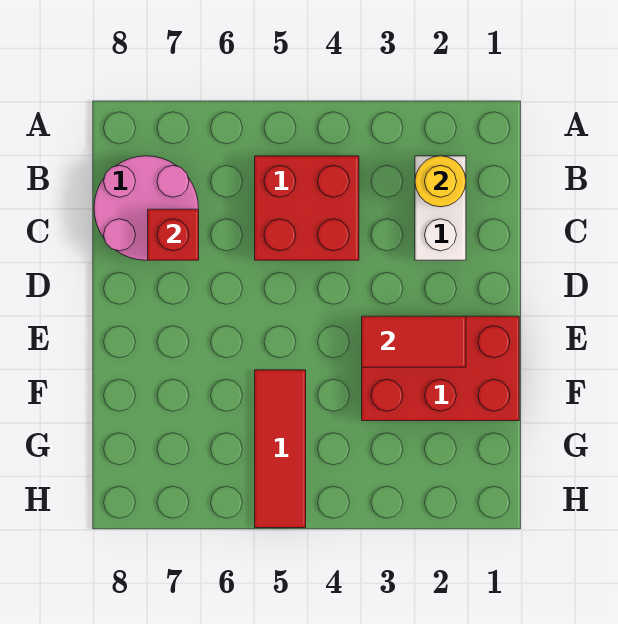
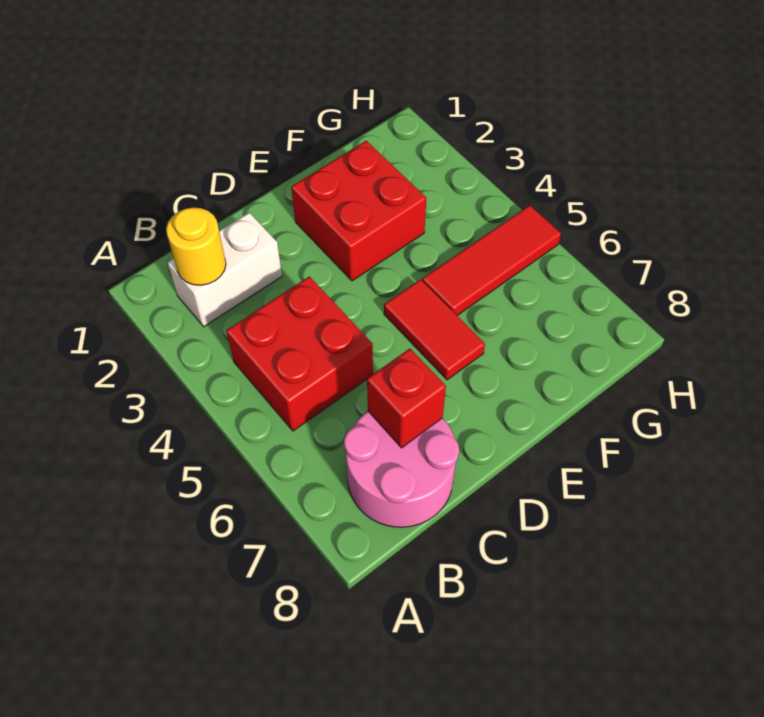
red brick E1:F3 level 1 -> red brick E2:F3 level 1
red tile E2:E3 level 2 -> red tile E5:E6 level 1

